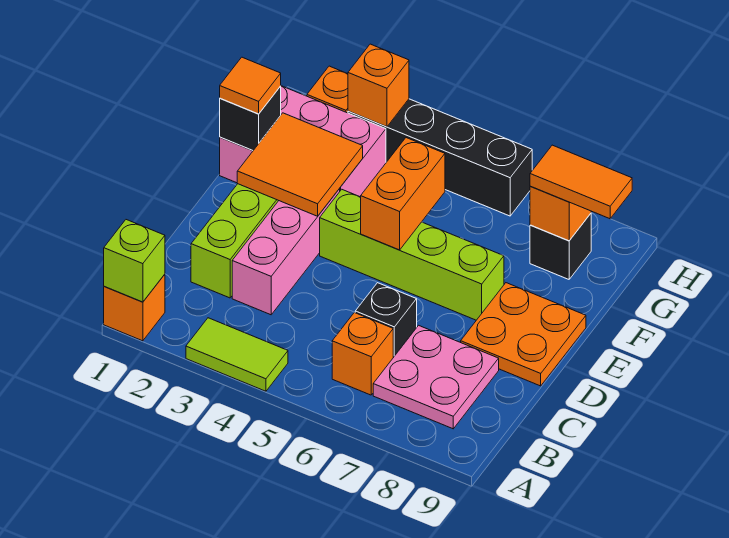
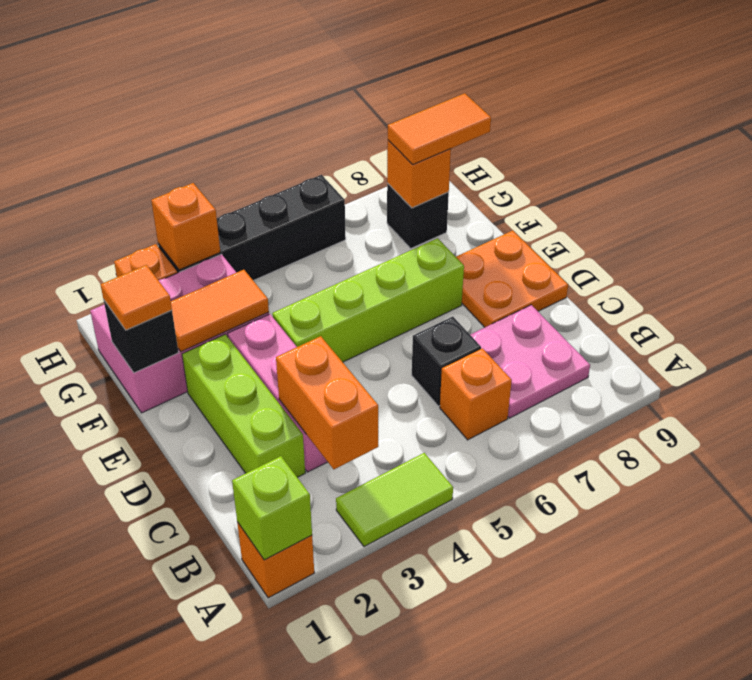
orange tile E2:F3 level 2 -> orange tile F2:F3 level 2
orange brick E5:F5 level 2 -> orange brick B3:C3 level 2

